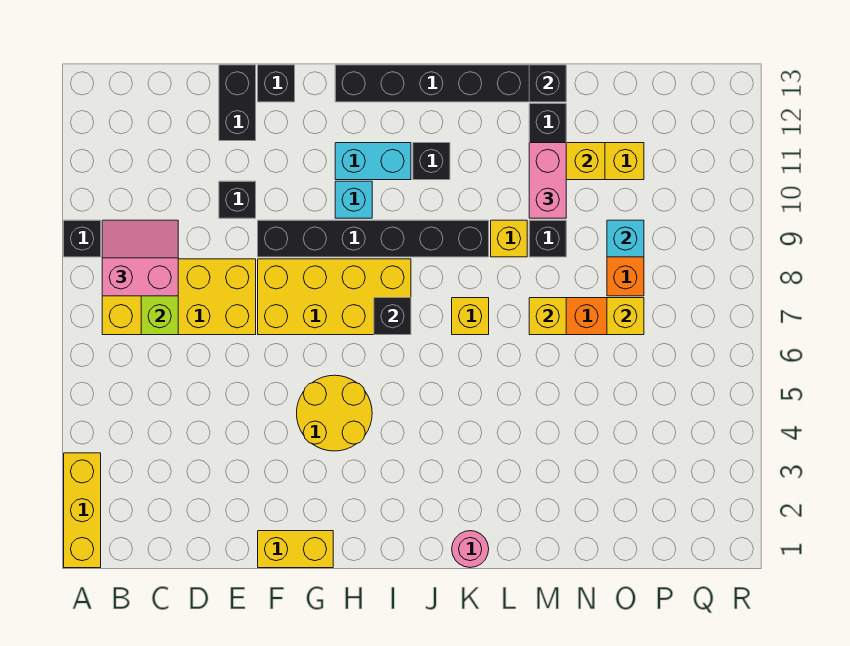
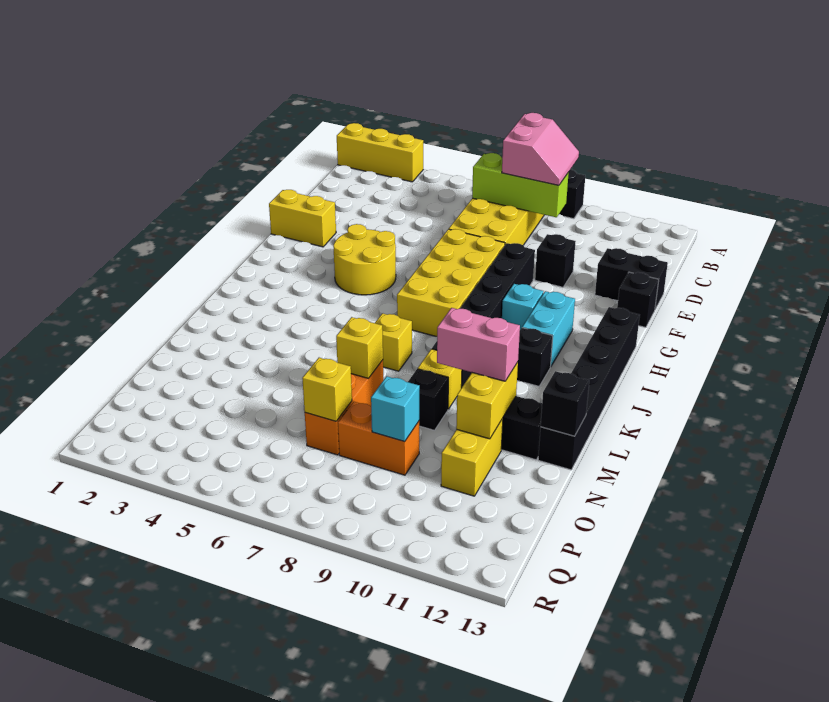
yellow brick F1:G1 level 1 -> yellow brick F1:F2 level 1
black brick I7 level 2 -> none
pink round brick K1 level 1 -> none

